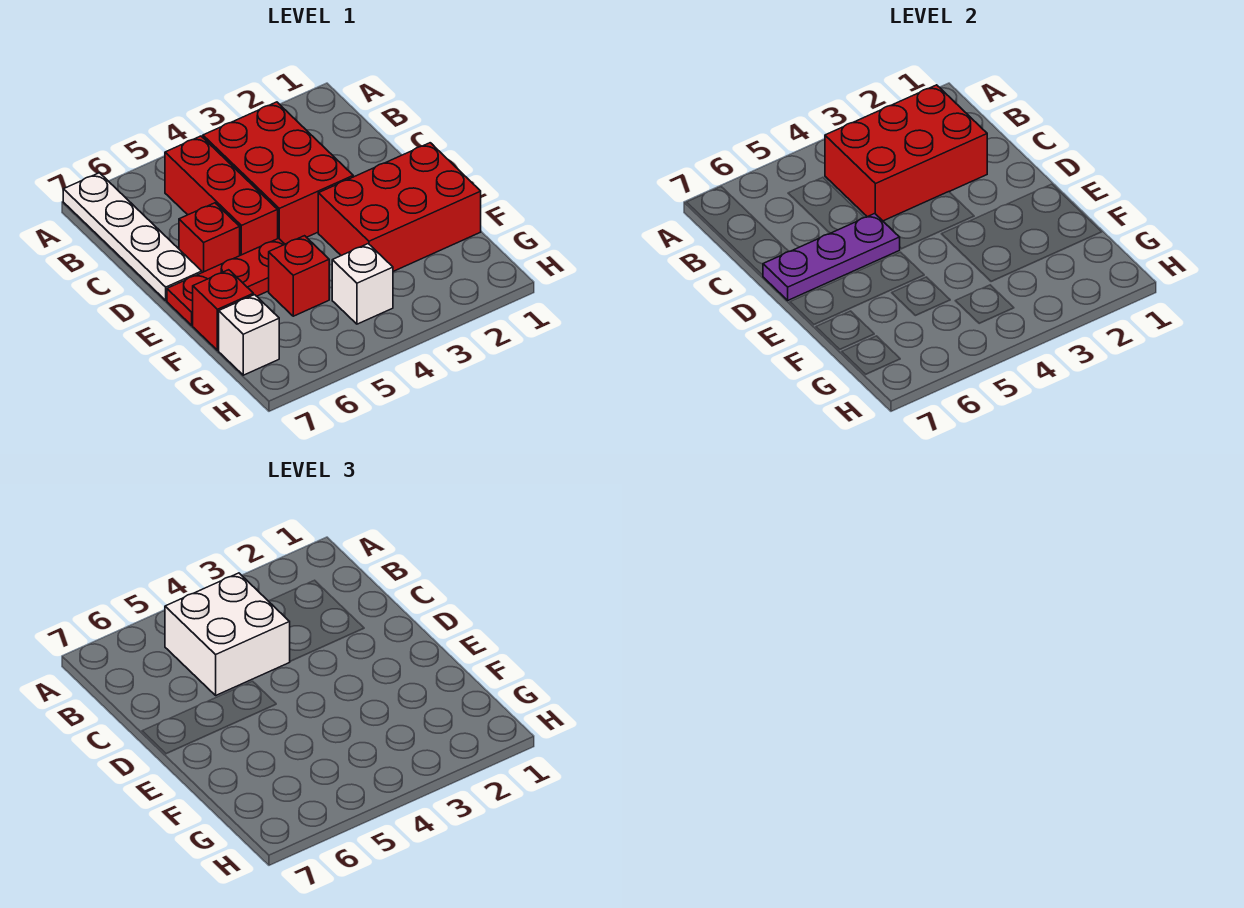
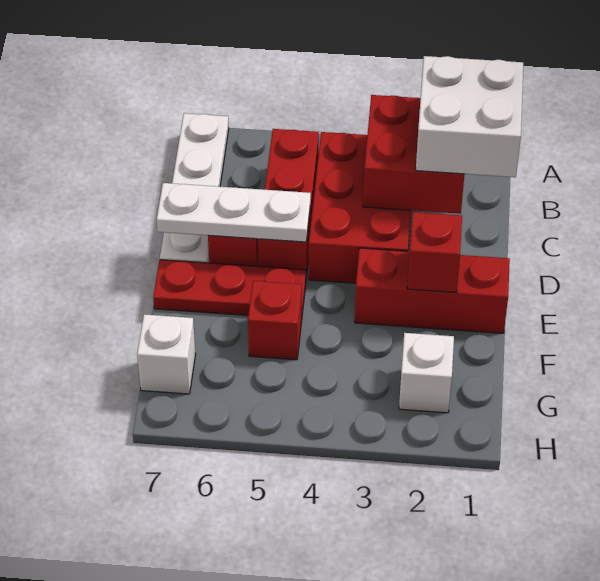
red brick B2:C4 level 2 -> red brick B2:C3 level 2
white brick B4:C5 level 3 -> white brick B1:C2 level 3
purple plate D5:D7 level 2 -> white plate D5:D7 level 2
red brick E1:F3 level 1 -> red brick E1:E3 level 1
red brick F7 level 1 -> red brick E2 level 2
white brick G4 level 1 -> white brick G2 level 1

